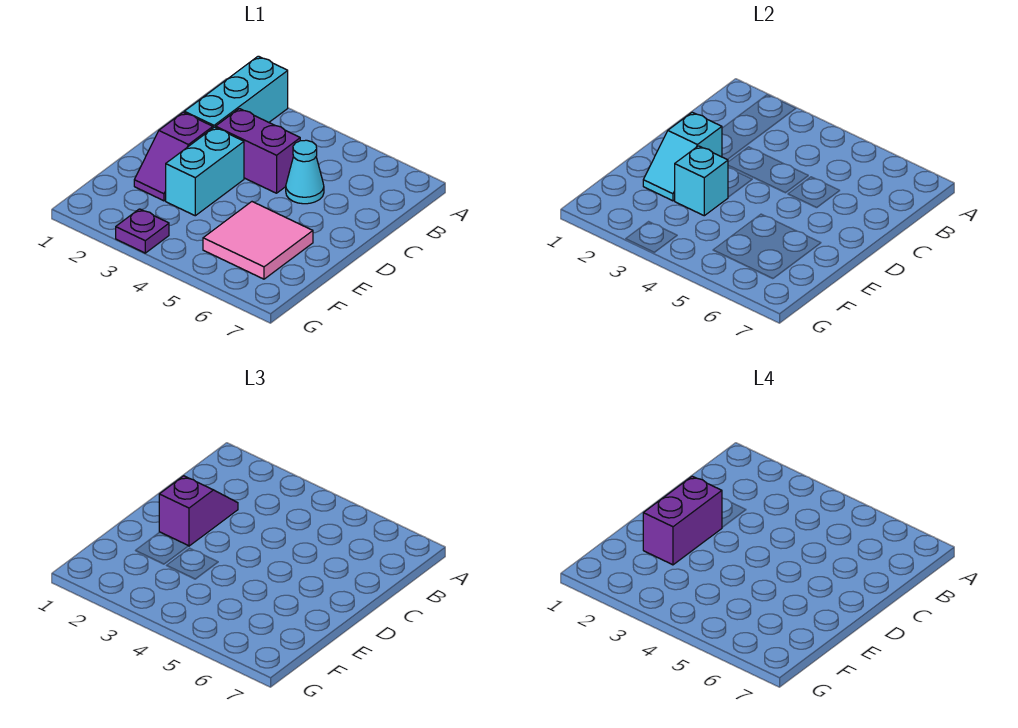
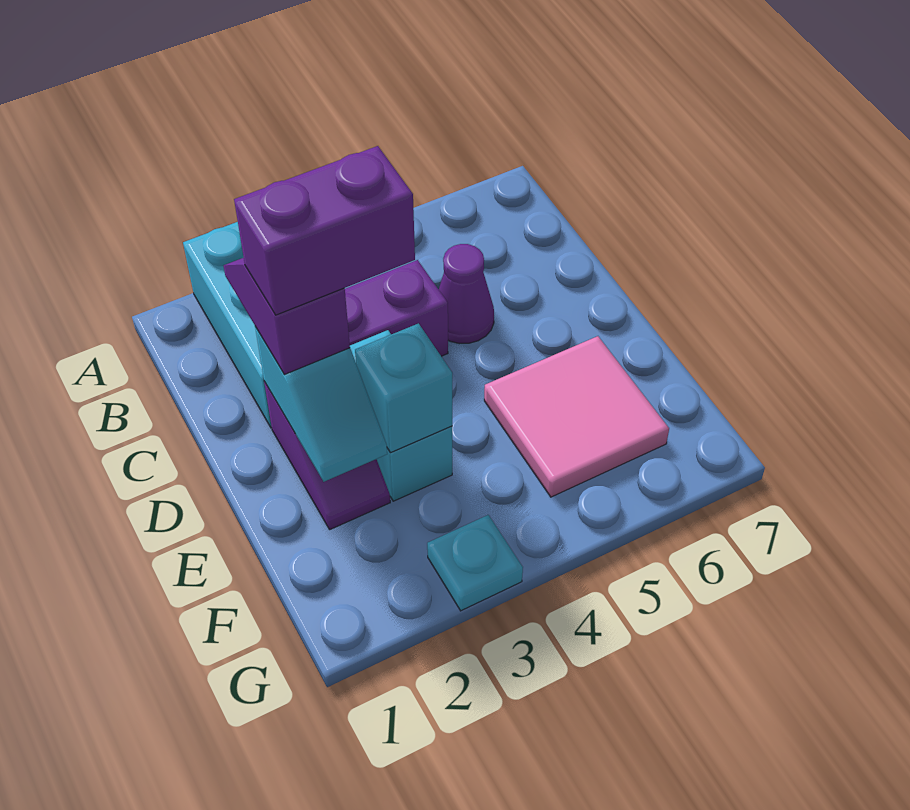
cyan cone C5 level 1 -> purple cone C5 level 1
purple brick D2:E2 level 4 -> purple brick D2:D3 level 4
purple plate G3 level 1 -> cyan plate G3 level 1

